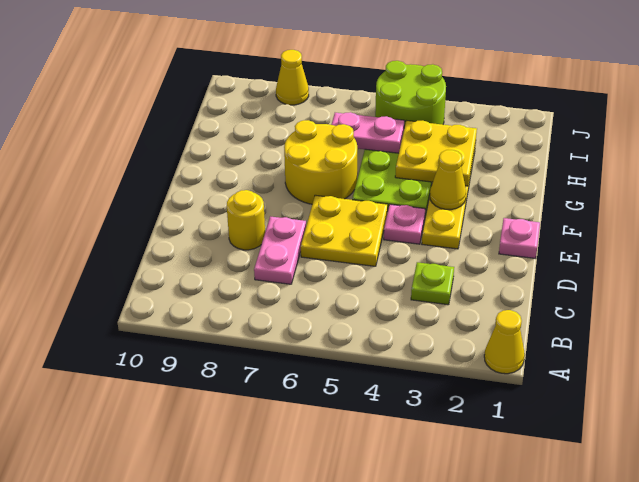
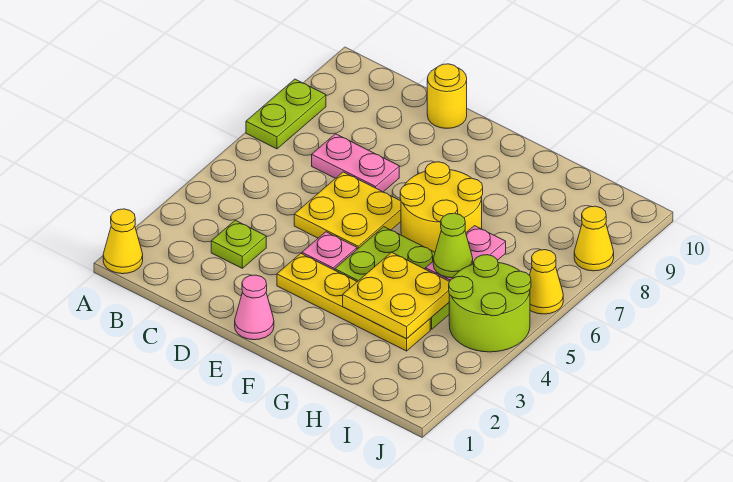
none -> lime plate A7:A8 level 1
yellow round brick D8 level 1 -> yellow round brick D10 level 1
pink plate E1 level 1 -> pink cone E1 level 1
yellow cone F3 level 2 -> yellow cone J6 level 1
none -> lime cone H5 level 3

